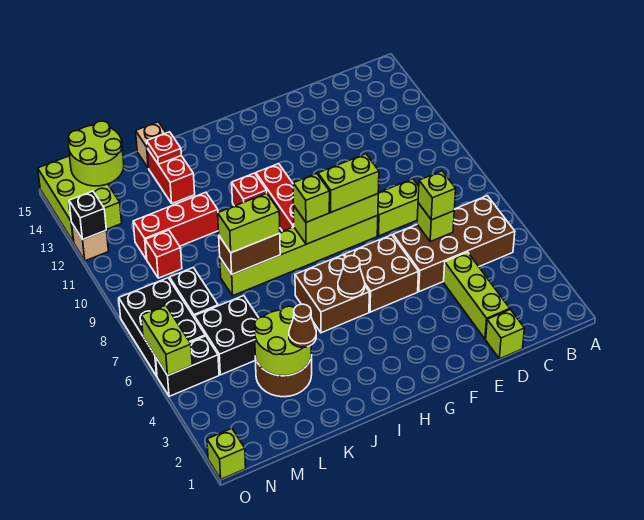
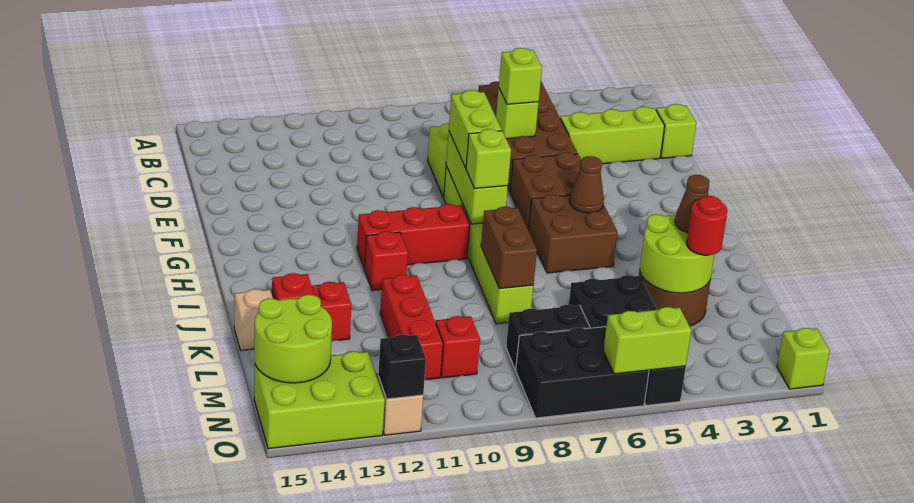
lime brick J8:K8 level 3 -> none
none -> red round brick L3 level 3

